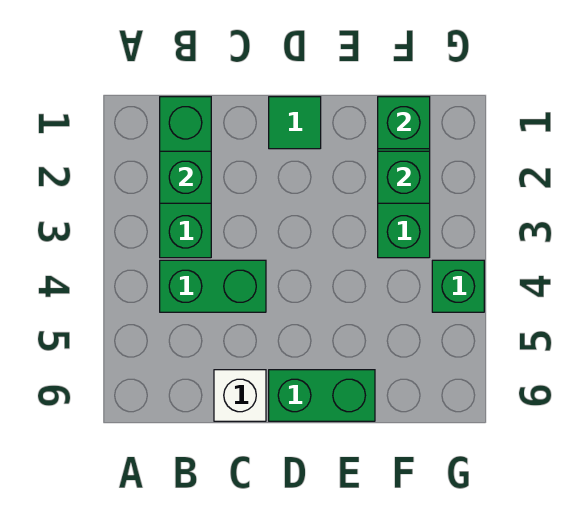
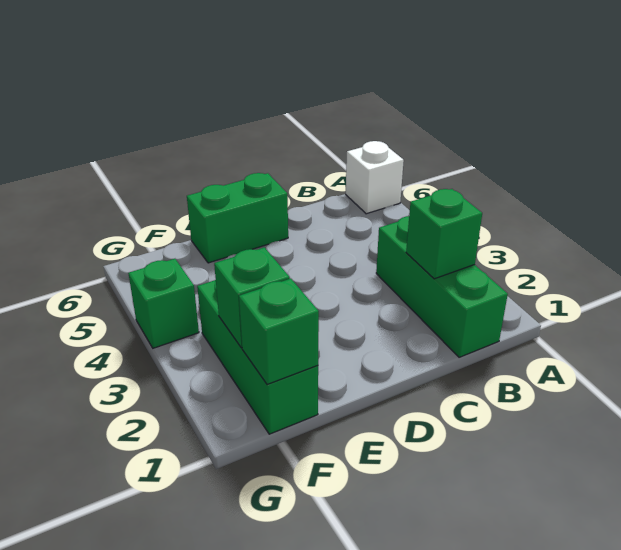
green brick B4:C4 level 1 -> none
white brick C6 level 1 -> white brick A6 level 1
green tile D1 level 1 -> none

